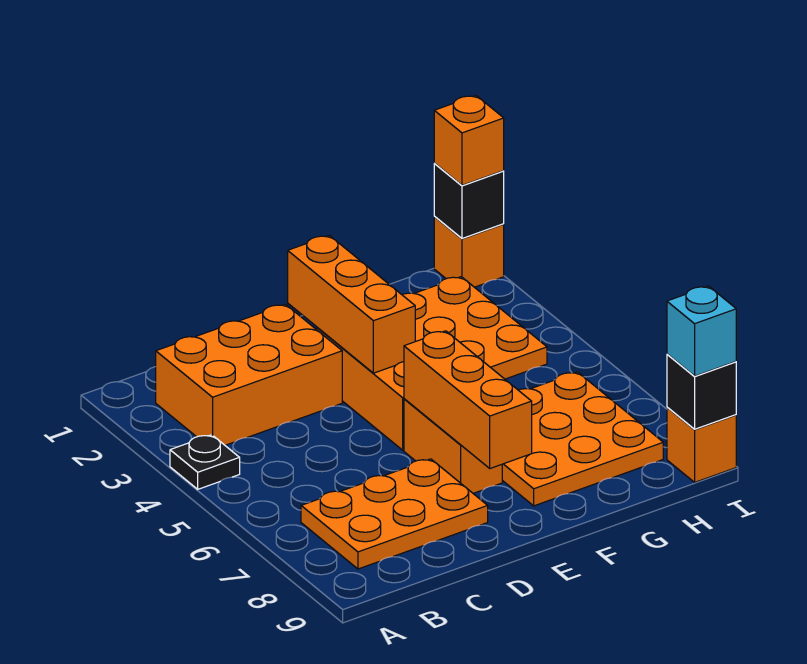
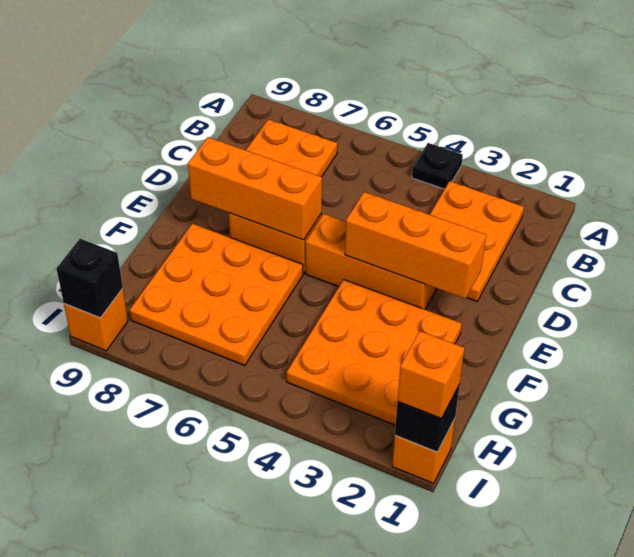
orange brick B2:D3 level 1 -> orange plate B2:D3 level 1
cyan brick I9 level 3 -> none

